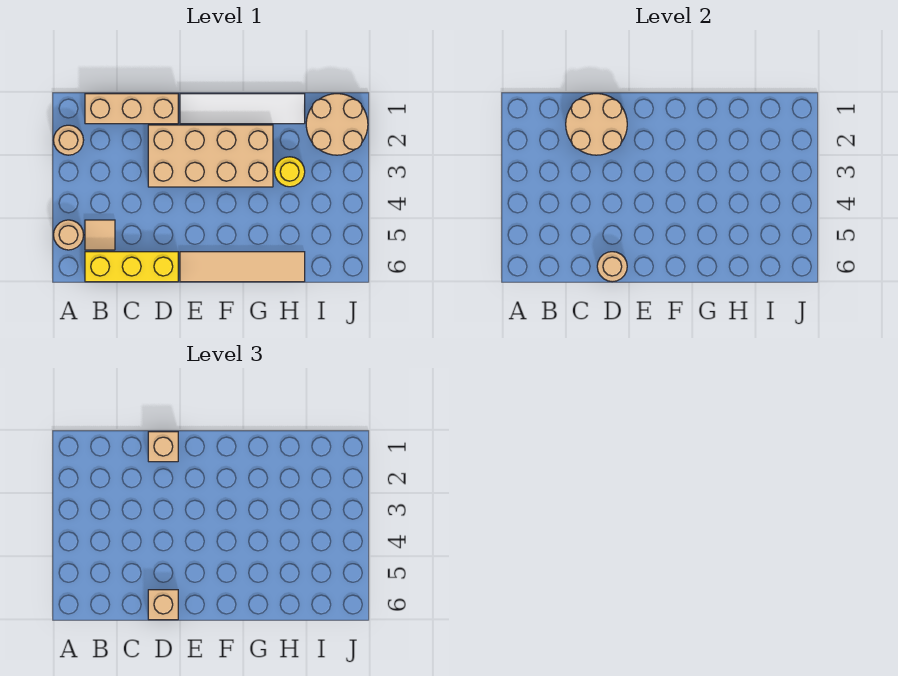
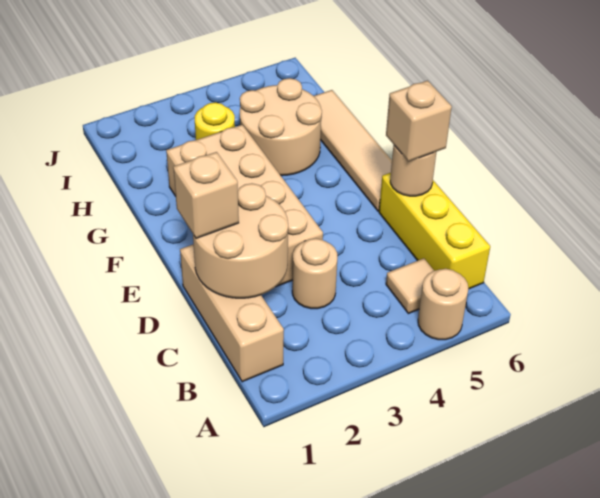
tan round brick A2 level 1 -> tan round brick C3 level 1
white tile E1:H1 level 1 -> none
tan round brick I1:J2 level 1 -> tan round brick G4:H5 level 1

